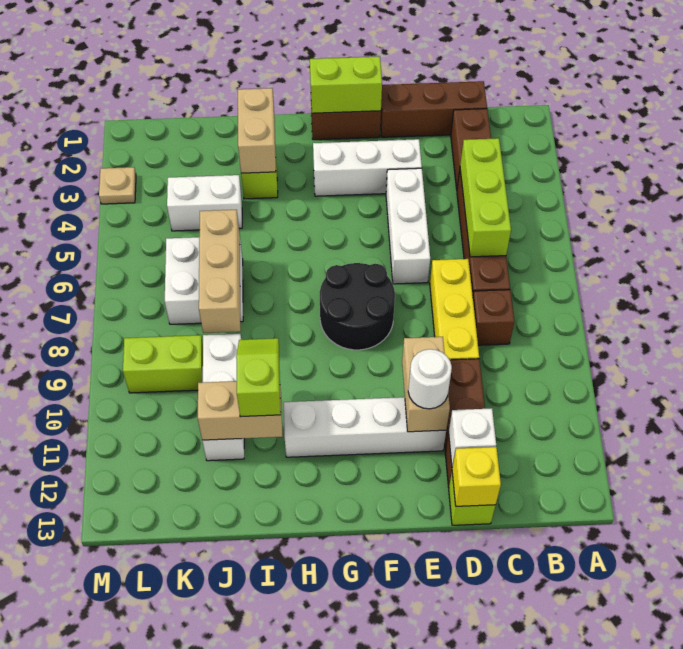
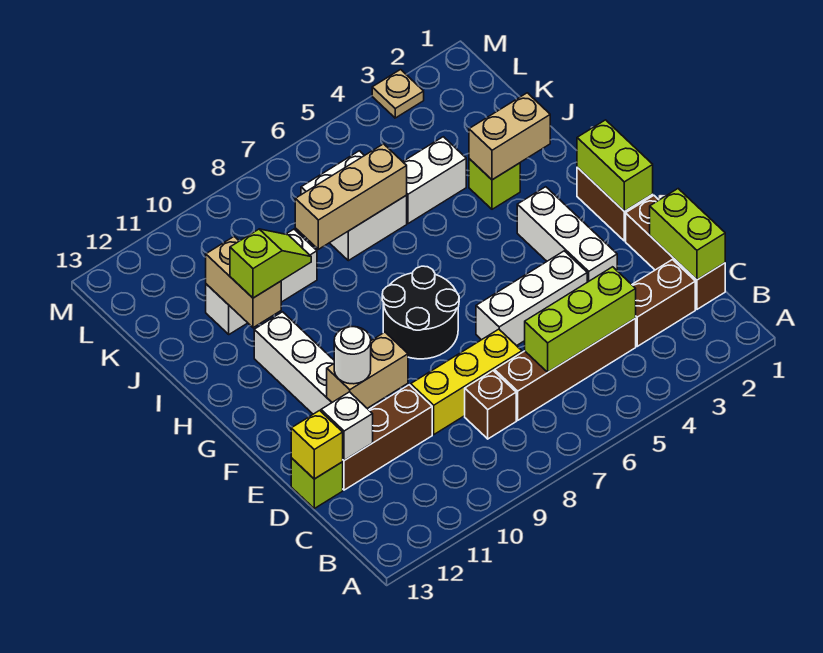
white brick J4:K4 level 1 -> white brick J4:J5 level 1
lime brick K9:L9 level 1 -> lime brick C1:D1 level 2

